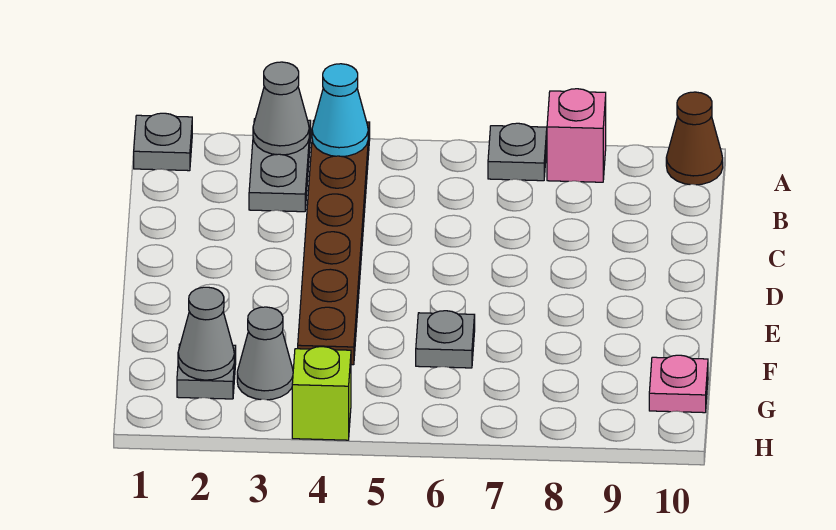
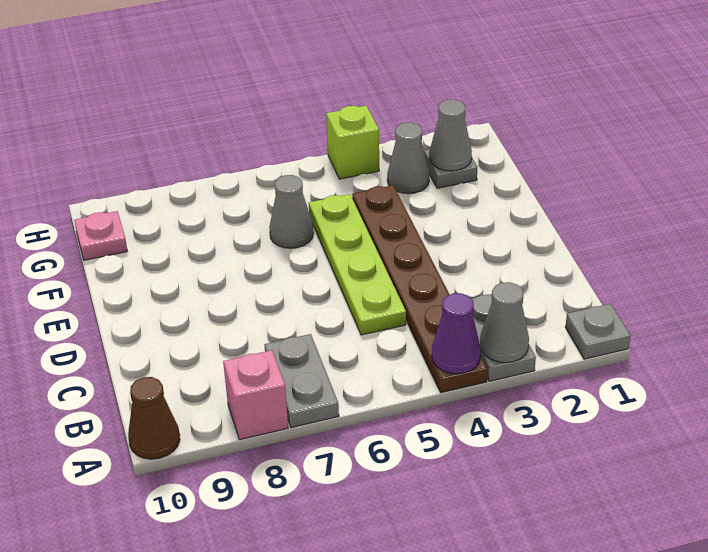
cyan cone A4 level 2 -> purple cone A4 level 2
grey plate A7 level 1 -> grey plate A7:B7 level 1
none -> lime plate C5:F5 level 1
grey plate F6 level 1 -> grey cone F6 level 1

